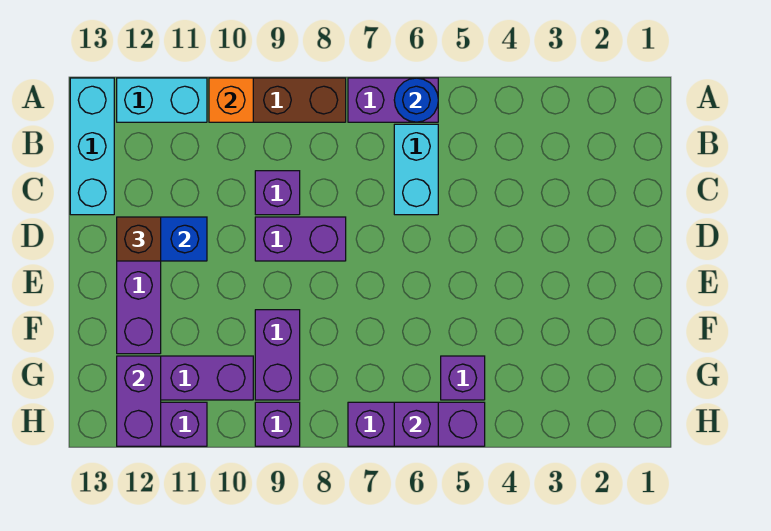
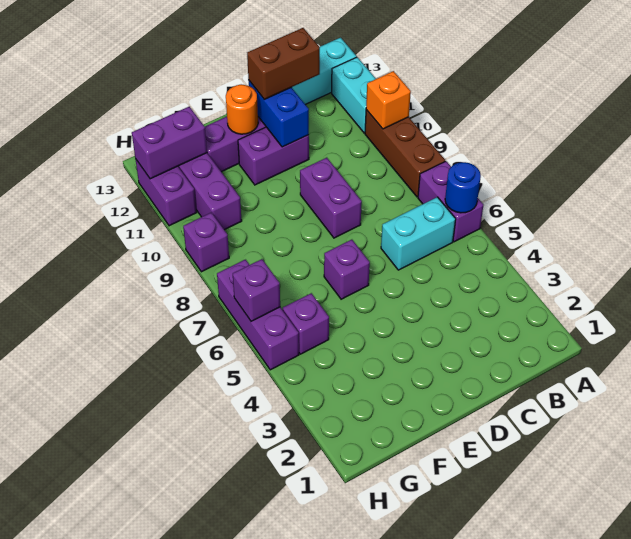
purple brick C9 level 1 -> purple brick E6 level 1
brown brick D12 level 3 -> brown brick C12:D12 level 3
none -> orange round brick E12 level 2
purple brick F9:G9 level 1 -> purple brick D11:E11 level 1

